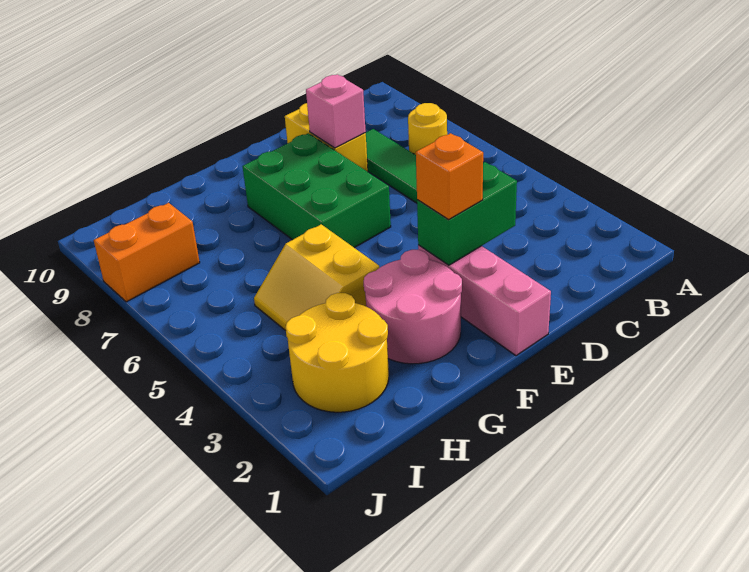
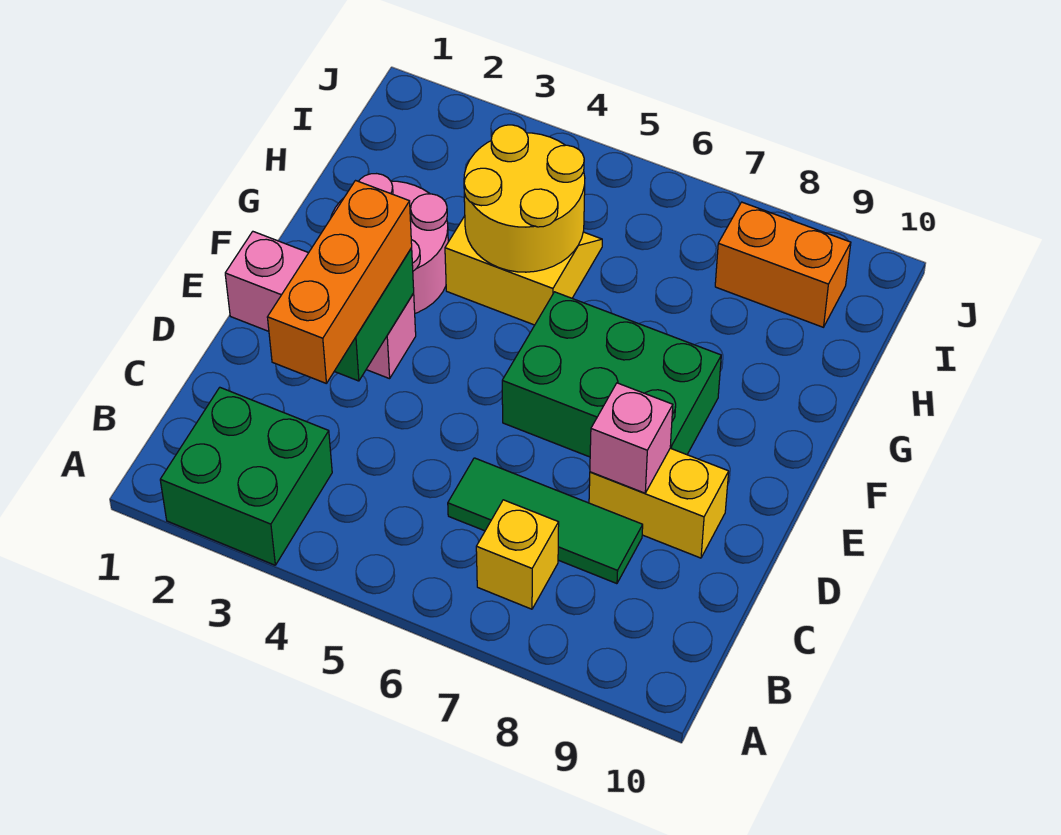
none -> green brick A2:B3 level 1
yellow round brick B7 level 1 -> yellow brick B7 level 1
orange brick E3 level 3 -> orange brick C3:E3 level 3
yellow round brick H2:I3 level 1 -> yellow round brick G4:H5 level 2
orange brick I8:J8 level 1 -> orange brick I8:I9 level 1

